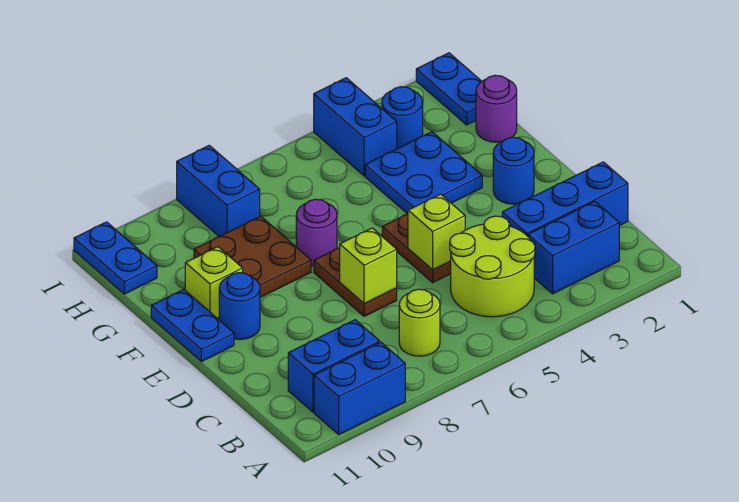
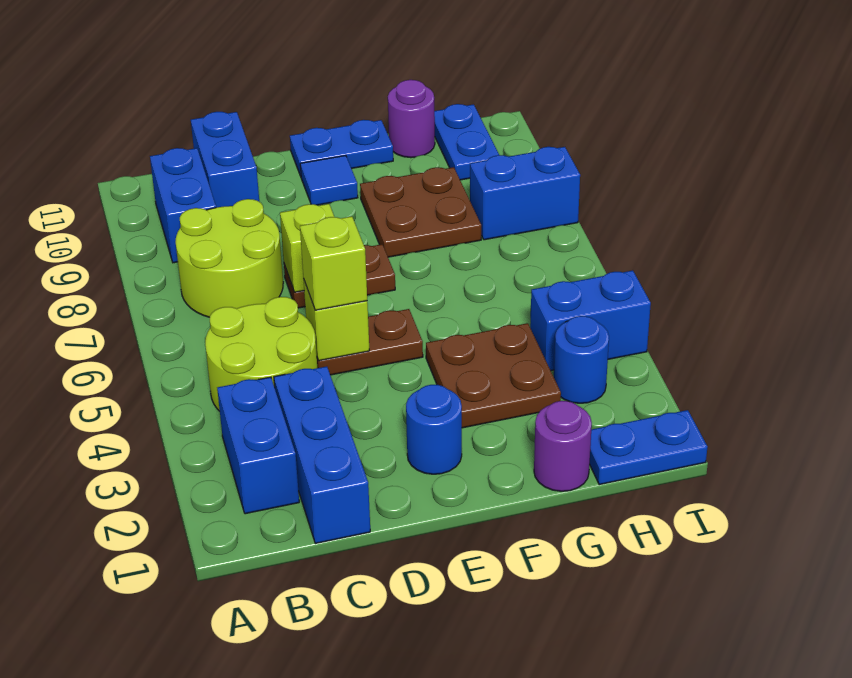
blue brick A9:A10 level 1 -> blue brick C10:C11 level 1
lime round brick B7 level 1 -> lime round brick B7:C8 level 1
blue round brick E10 level 1 -> blue tile E10 level 1
blue plate F3:G4 level 1 -> brown plate F3:G4 level 1
purple round brick F7 level 1 -> purple round brick G11 level 1
lime brick F10 level 1 -> lime brick D5 level 3
blue plate H11:I11 level 1 -> blue plate H10:H11 level 1

